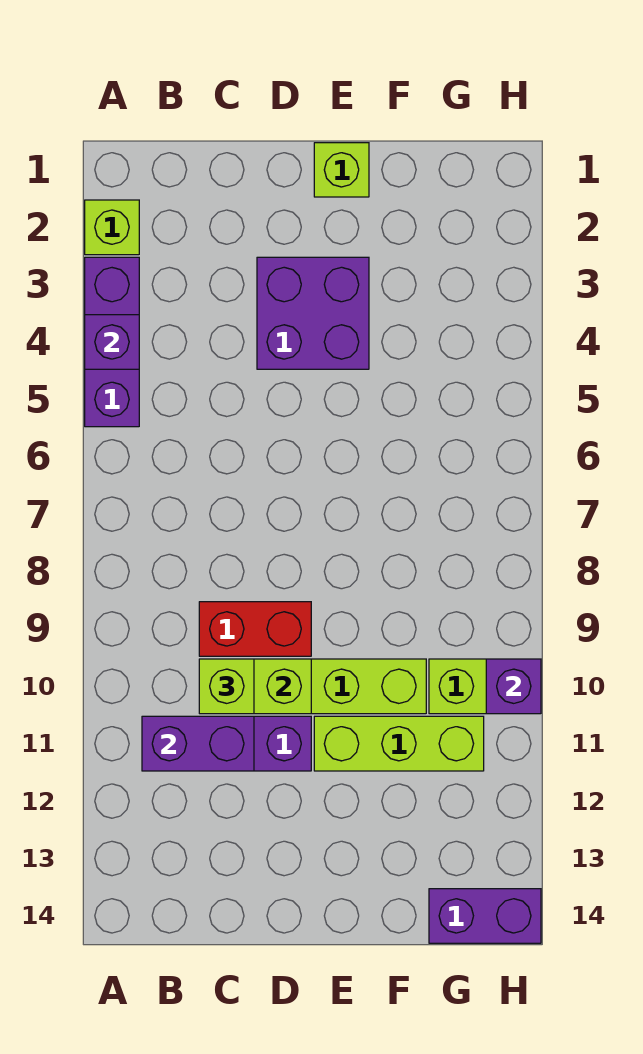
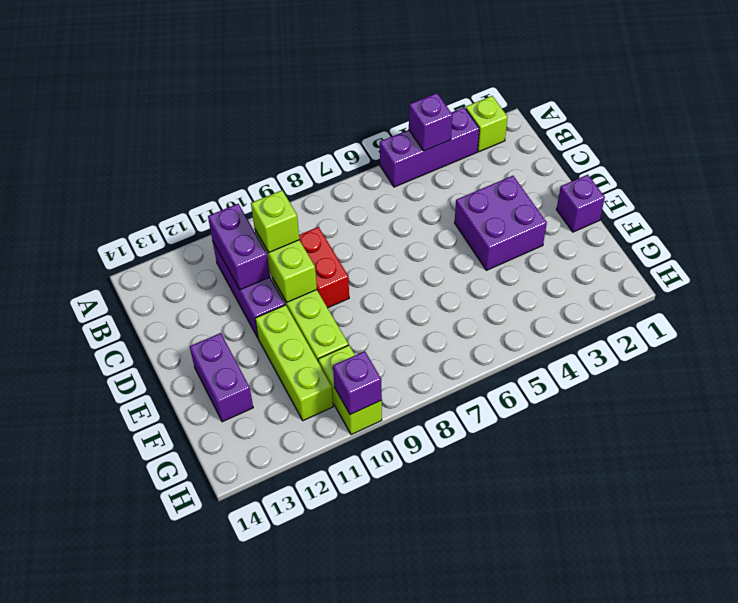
lime brick E1 level 1 -> purple brick E1 level 1
purple brick G14:H14 level 1 -> purple brick E13:F13 level 1

